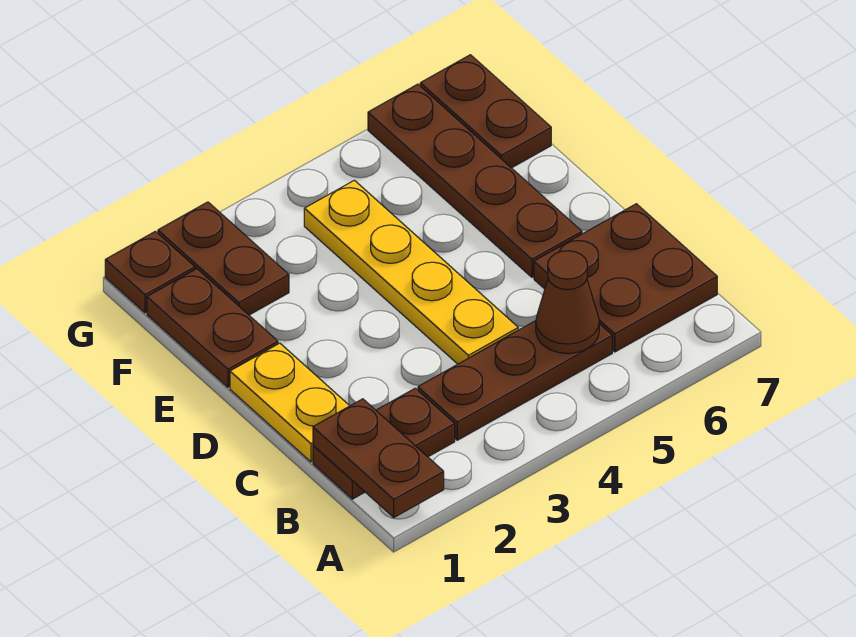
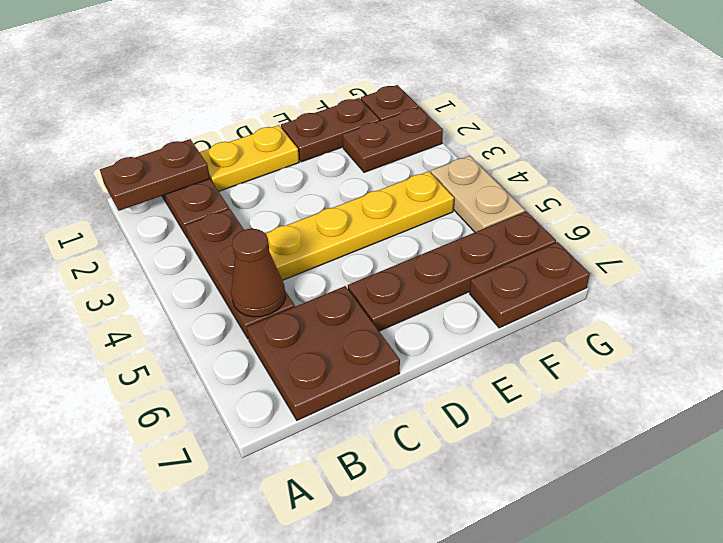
none -> tan plate G4:G5 level 1

